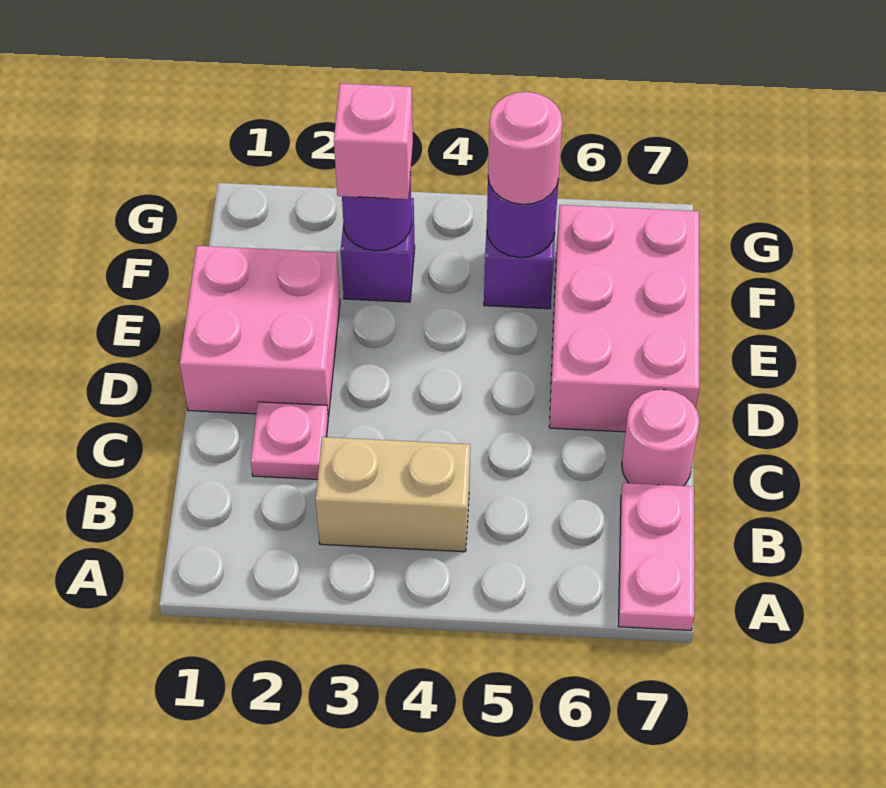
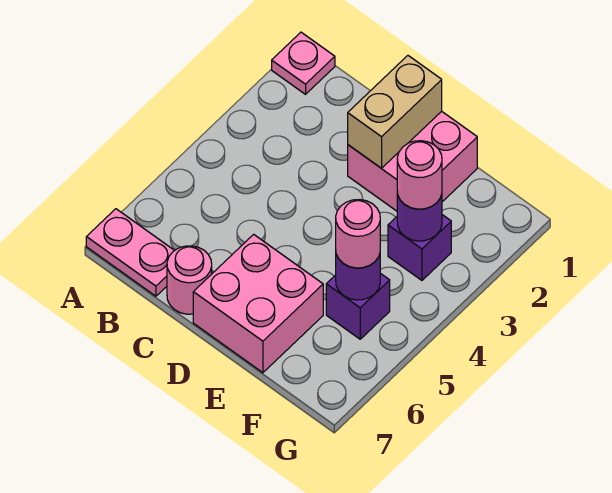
tan brick B3:B4 level 1 -> tan brick D1:D2 level 2
pink plate C2 level 1 -> pink plate A1 level 1
pink brick D6:F7 level 1 -> pink brick D6:E7 level 1
pink brick F3 level 3 -> pink round brick F3 level 3

